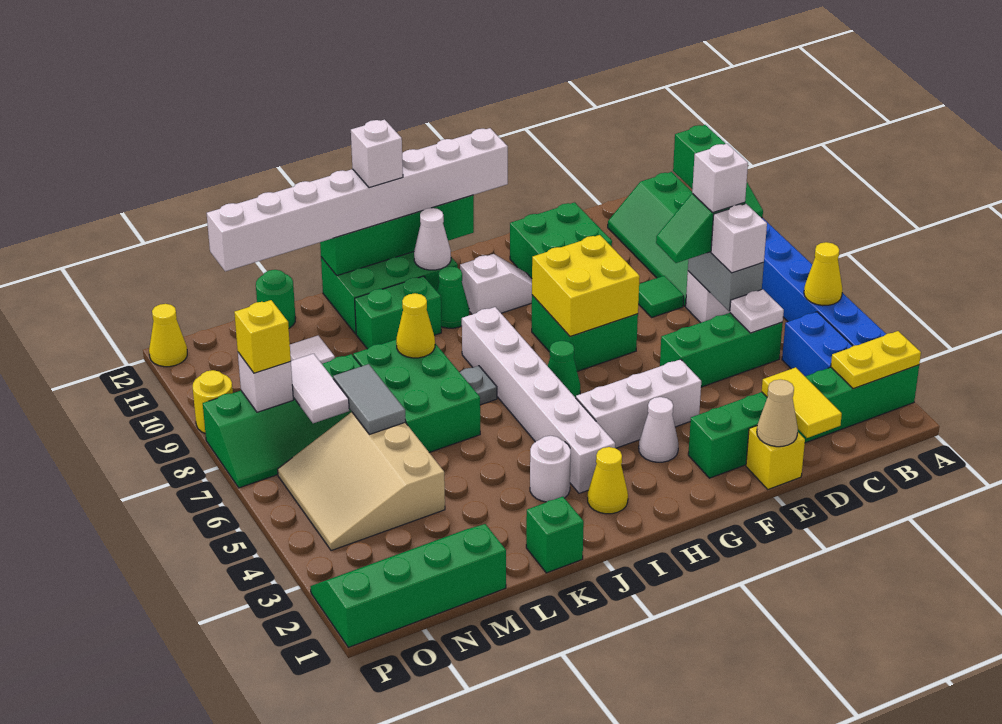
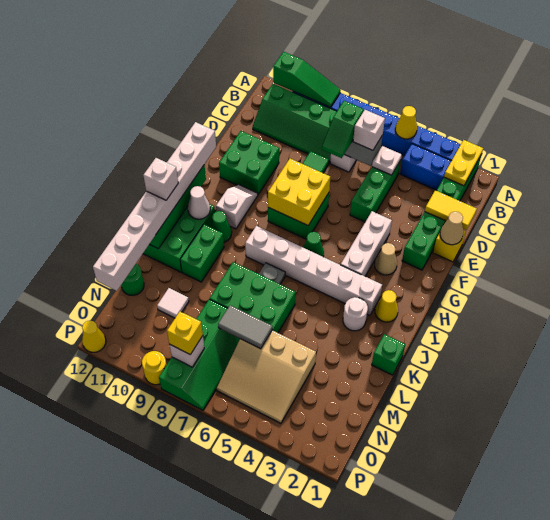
white brick C7 level 4 -> none
white cone G3 level 1 -> tan cone G3 level 1
yellow cone K8 level 2 -> none
green slope M1:P2 level 1 top 1 -> none
white tile N7:N8 level 2 -> none

